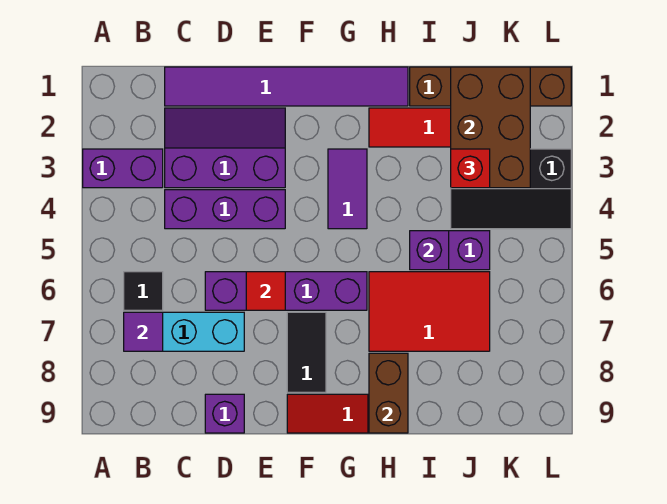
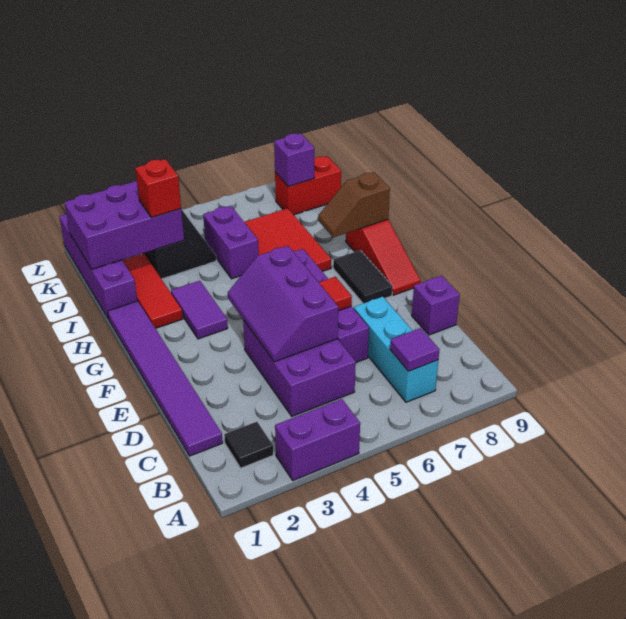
purple brick A3:B3 level 1 -> purple brick A3:A4 level 1
black tile B6 level 1 -> black tile B2 level 1
purple slope C2:E3 level 1 top 3 -> purple slope D4:F5 level 2 top 5
purple brick C4:E4 level 1 -> purple brick C4:E5 level 1
black tile F7:F8 level 1 -> black tile F8:G8 level 1
purple tile G3:G4 level 1 -> purple tile G3:H3 level 1
brown brick H8:H9 level 2 -> brown slope H8:H9 level 2 top 9
brown brick I1:L1 level 1 -> purple brick I1:L1 level 1
purple brick I5 level 2 -> purple brick K8 level 2
brown brick J1:K3 level 2 -> purple brick J1:K3 level 2
none -> red brick K8:K9 level 1

